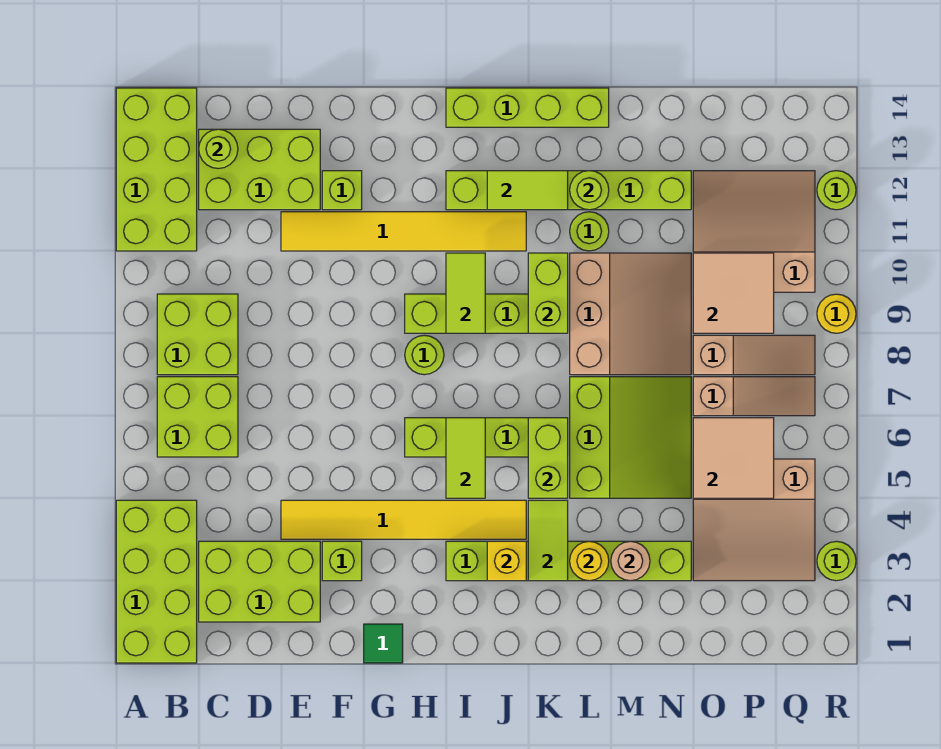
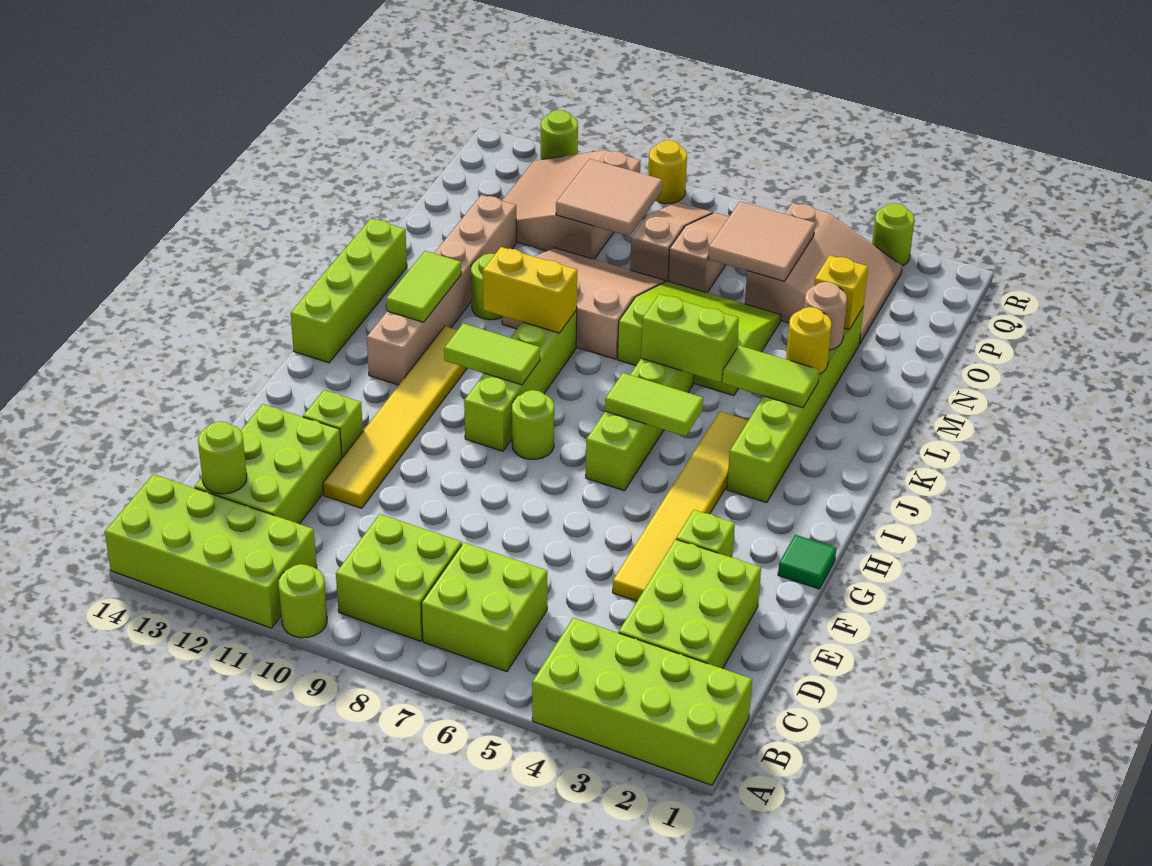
lime brick I12:N12 level 1 -> tan brick I12:N12 level 1
yellow brick J3 level 2 -> yellow brick N3 level 2
lime brick K9:K10 level 2 -> yellow brick K9:K10 level 2
lime round brick L12 level 2 -> lime round brick A10 level 1

